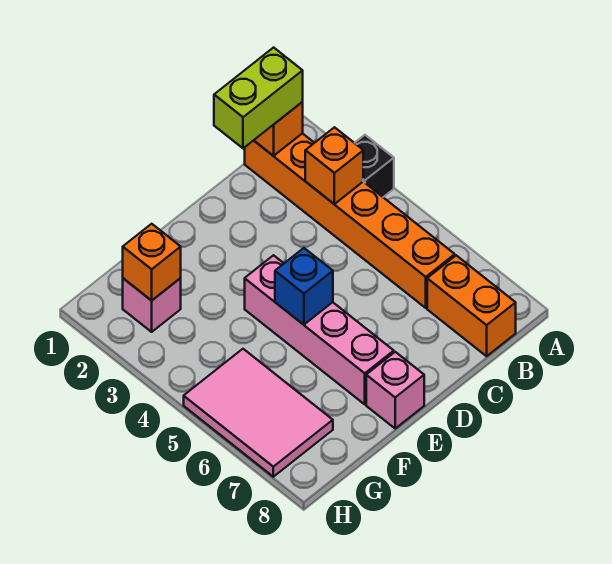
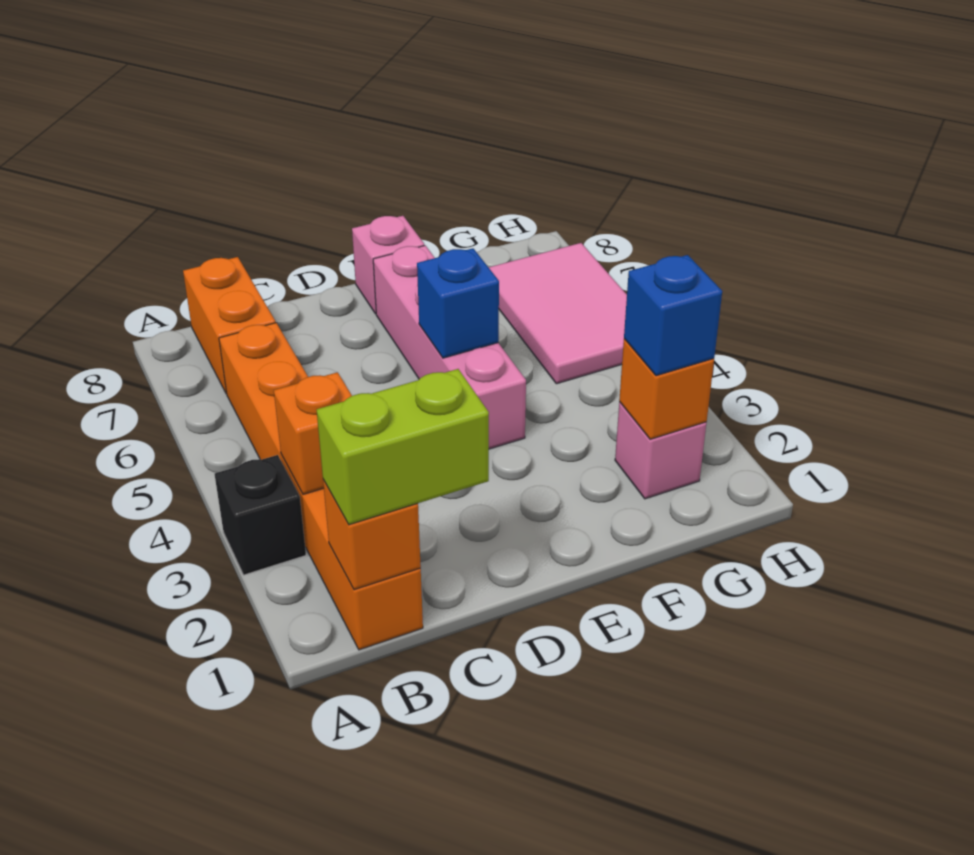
none -> blue brick G2 level 3

